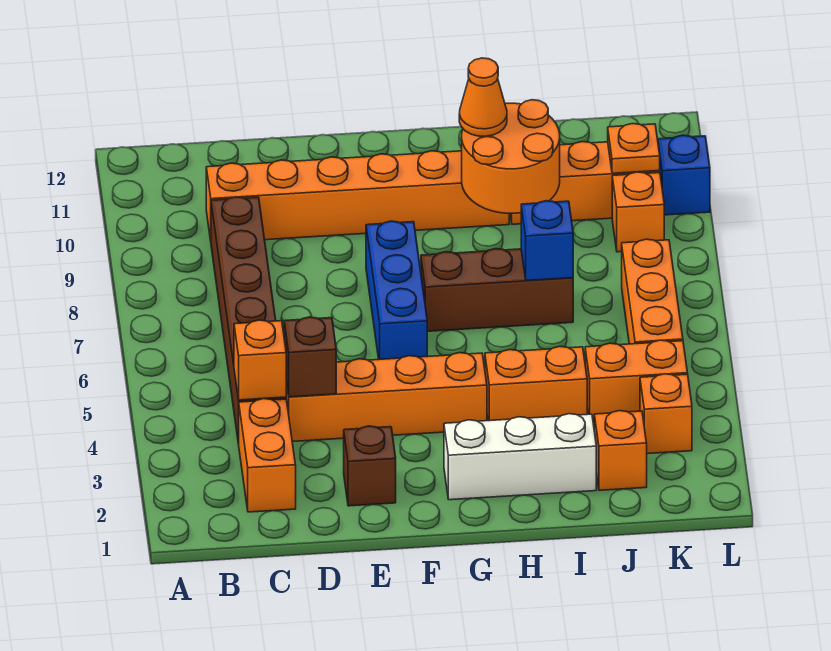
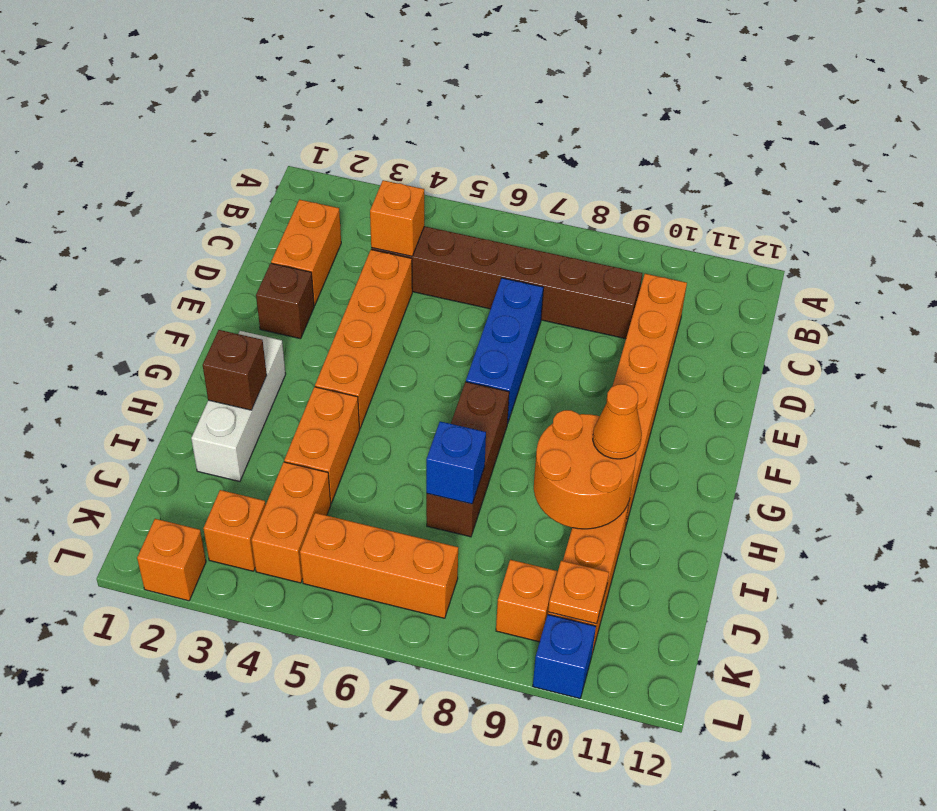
orange brick C2:C3 level 1 -> orange brick C2:D2 level 1
brown brick D4 level 2 -> brown brick H2 level 2
blue brick F6:F8 level 1 -> blue brick D7:F7 level 1
orange brick J2 level 1 -> orange brick L2 level 1

